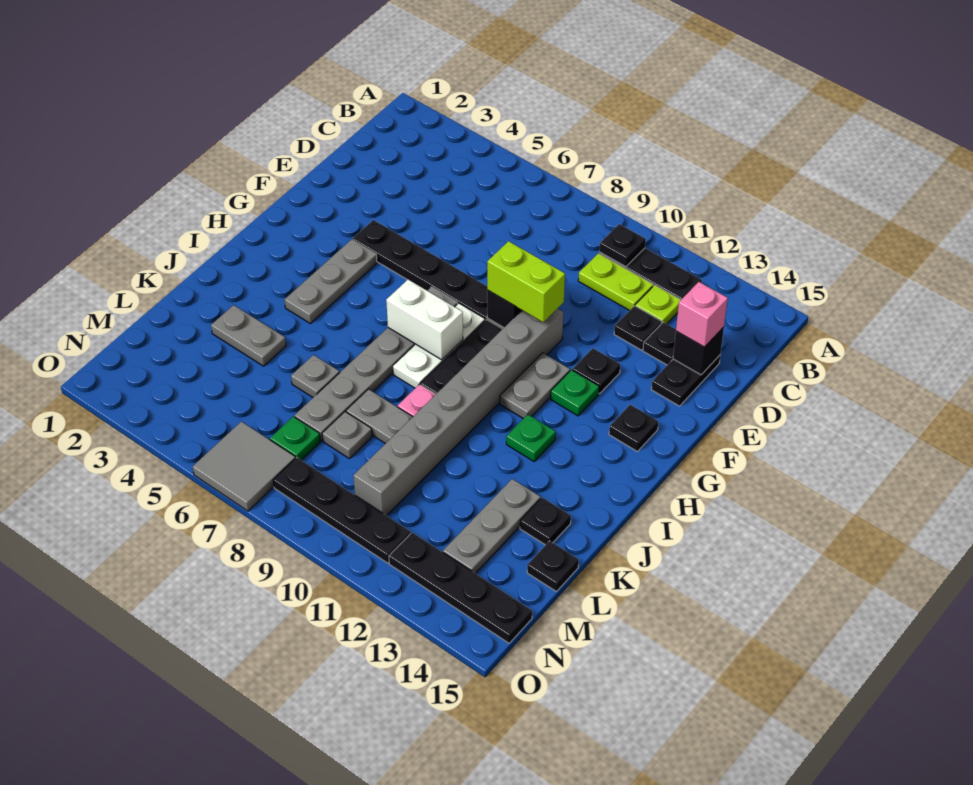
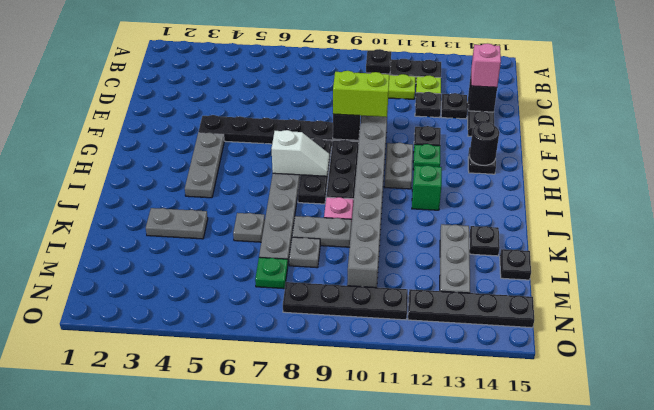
white plate G8:I8 level 1 -> black plate G8:I8 level 1
none -> black round brick G14 level 2
white brick H7:H8 level 2 -> white slope H7:H8 level 2 top 7
green plate I12 level 1 -> green brick I12 level 1
grey tile N6:O7 level 1 -> none

